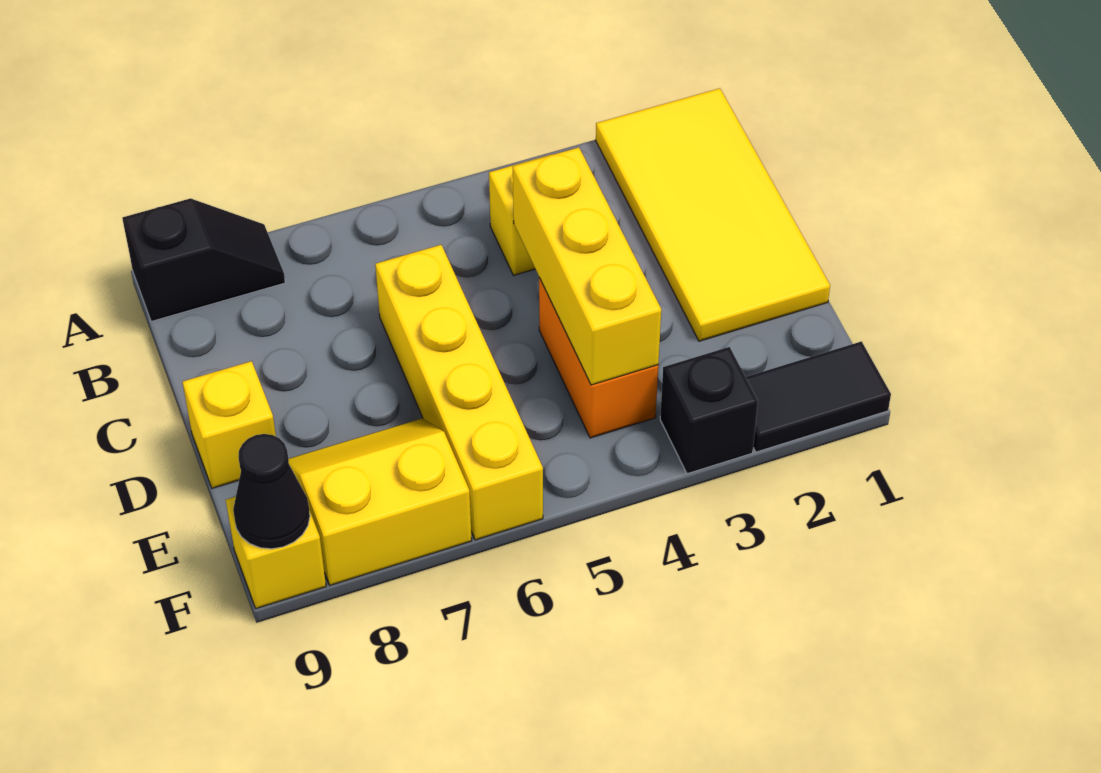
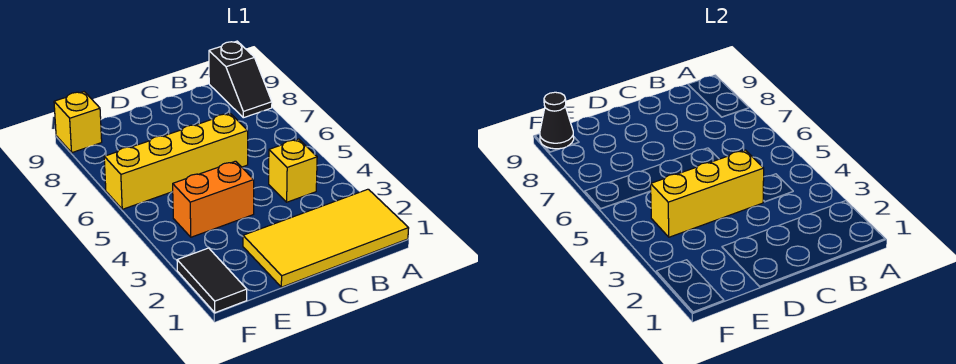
yellow brick D9 level 1 -> none
yellow slope E7:F8 level 1 top F -> none
black brick F3 level 1 -> none

